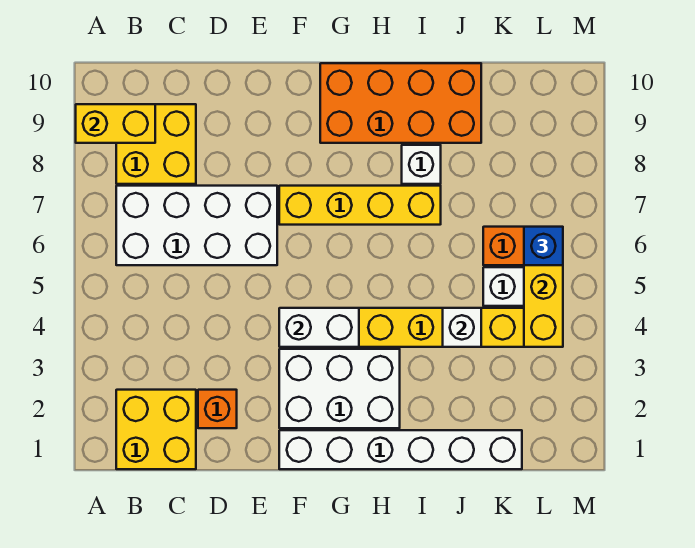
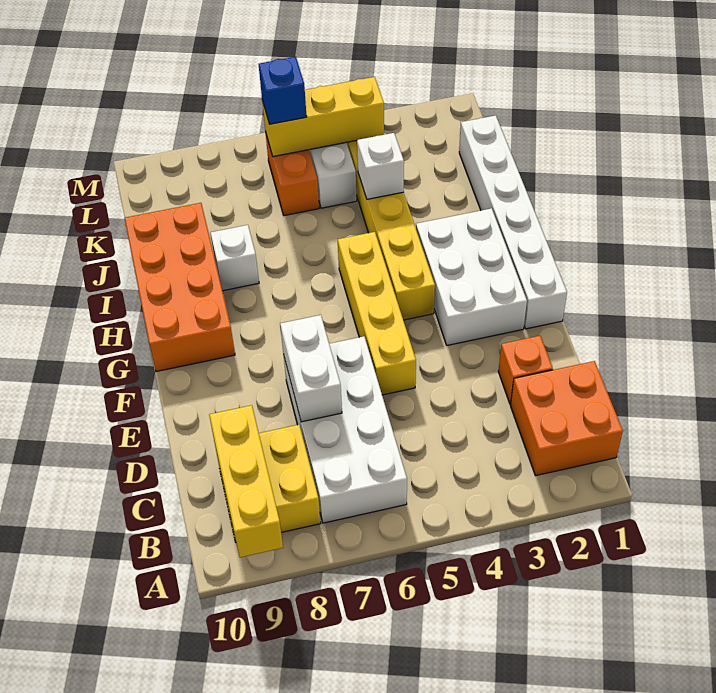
yellow brick A9:B9 level 2 -> yellow brick A9:C9 level 2
yellow brick B1:C2 level 1 -> orange brick B1:C2 level 1
white brick F4:G4 level 2 -> white brick D7:E7 level 2
yellow brick F7:I7 level 1 -> yellow brick E5:H5 level 1

